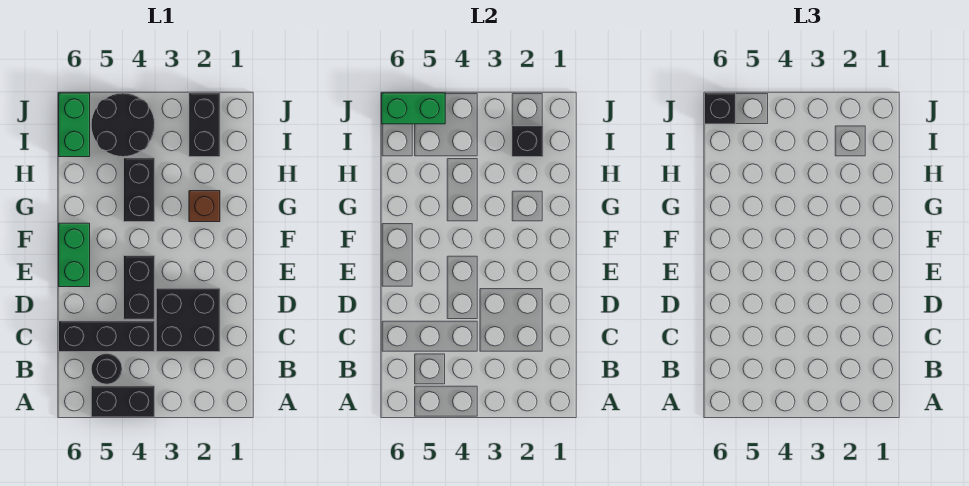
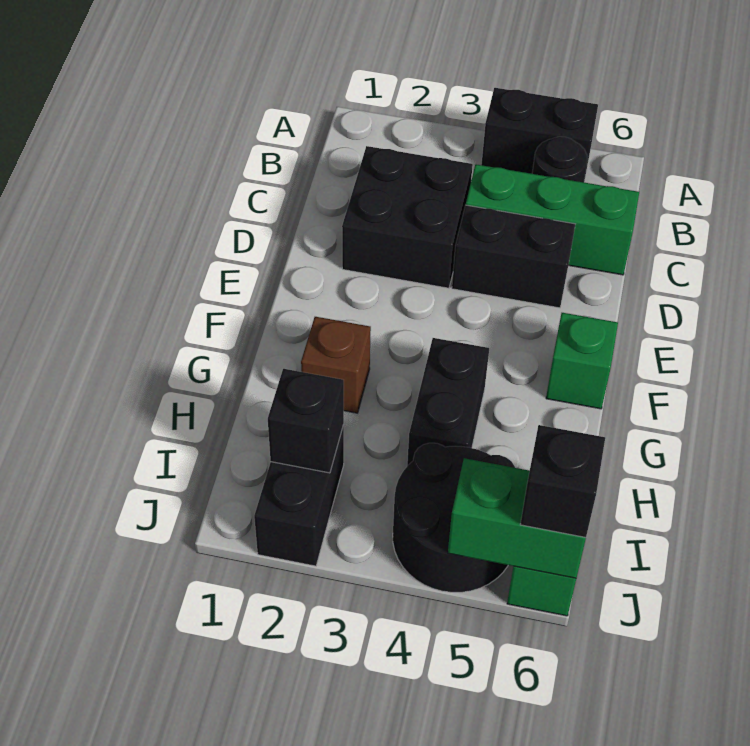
black brick C4:C6 level 1 -> green brick C4:C6 level 1
black brick D4:E4 level 1 -> black brick D4:D5 level 1
green brick E6:F6 level 1 -> green brick F6 level 1

